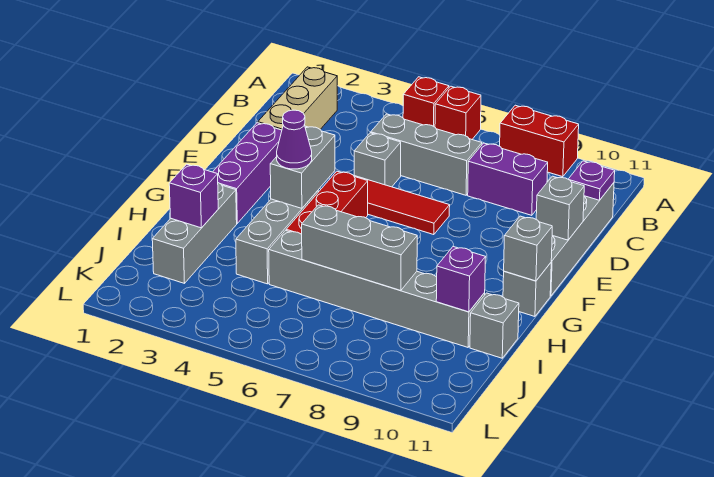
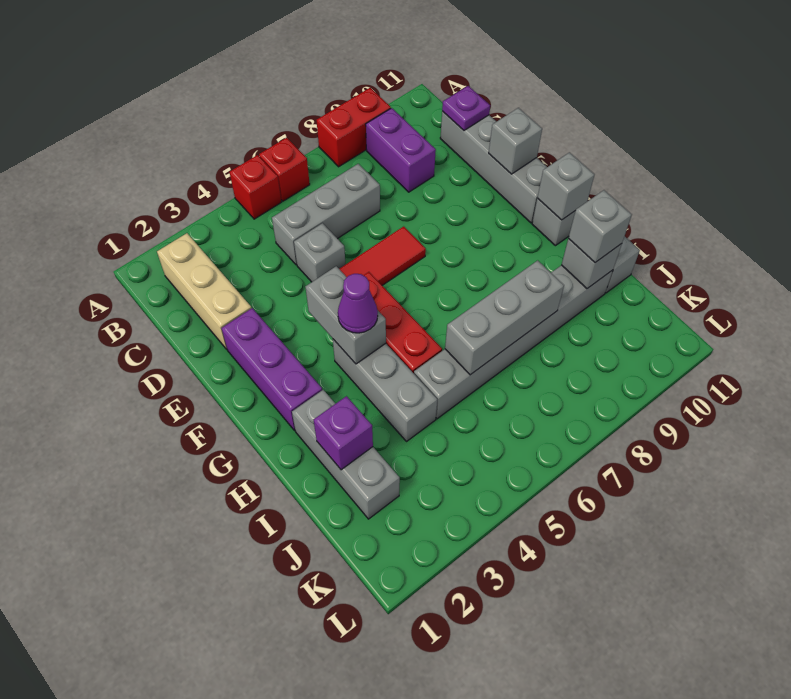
purple brick C8:C9 level 1 -> purple brick B9:C9 level 1
purple brick I10 level 2 -> grey brick I10 level 2
none -> grey brick I10 level 3

